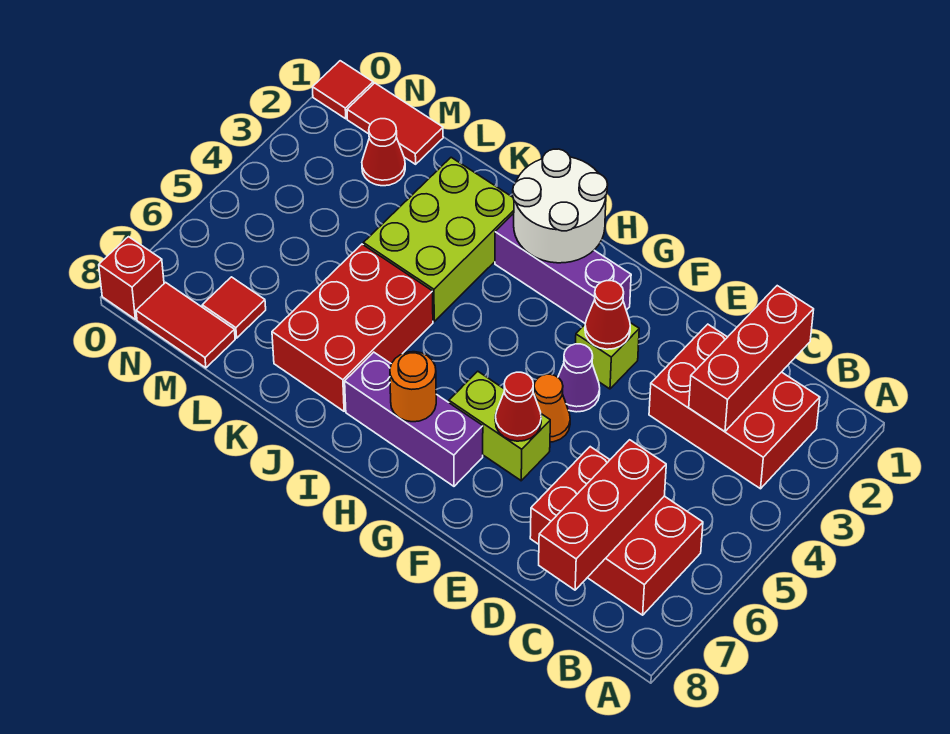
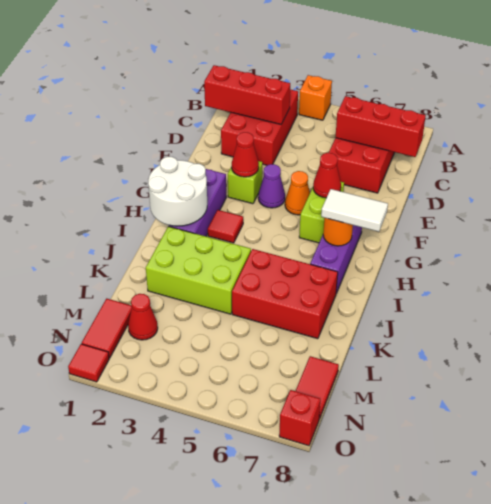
none -> orange brick A4 level 1
none -> white tile H7:H8 level 3
red tile M7 level 1 -> red tile H3 level 1

